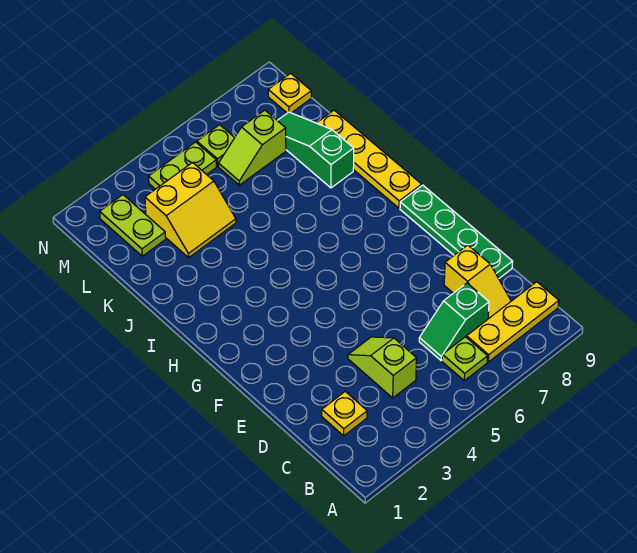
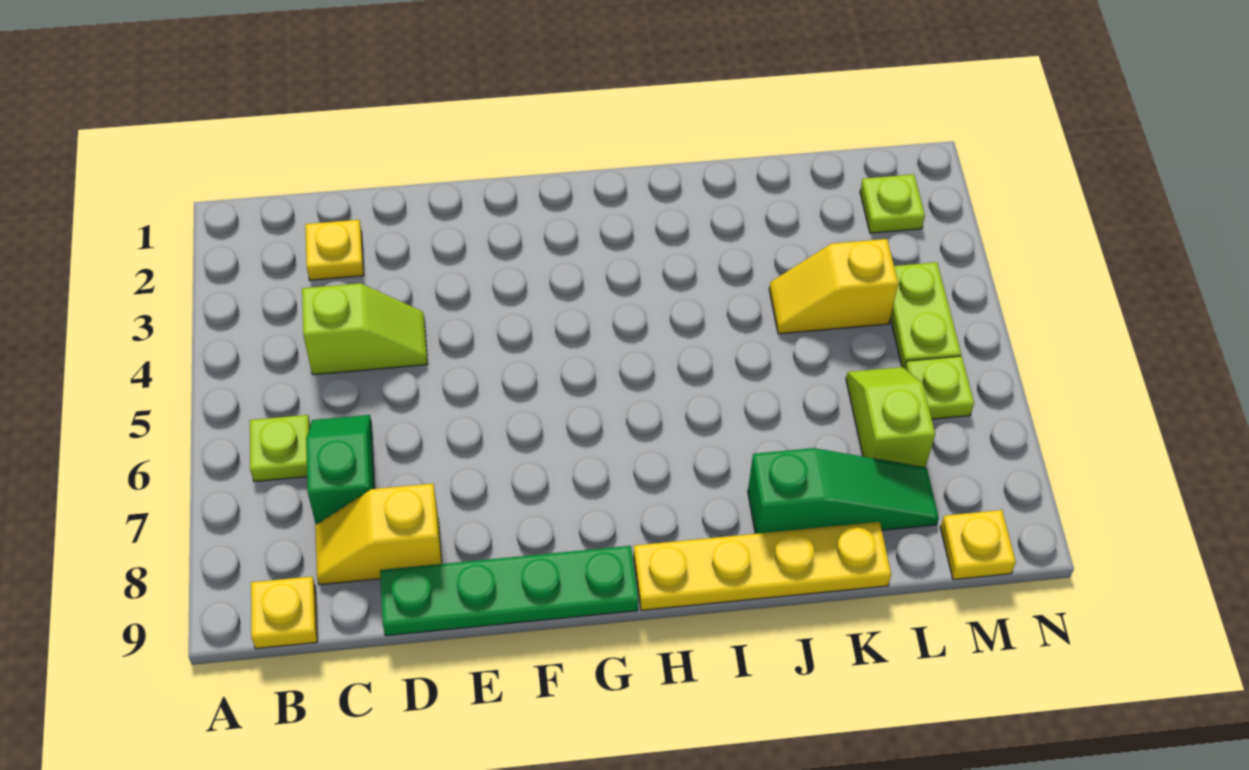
yellow plate B7:B9 level 1 -> yellow plate B9 level 1
yellow slope K3:L4 level 1 top L -> yellow slope K4:L4 level 1 top L
lime plate L2:M2 level 1 -> lime plate M2 level 1

